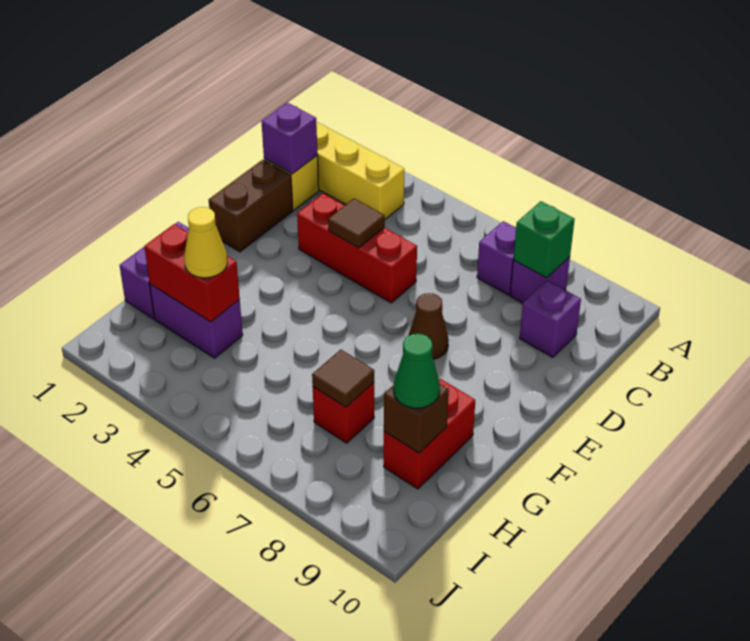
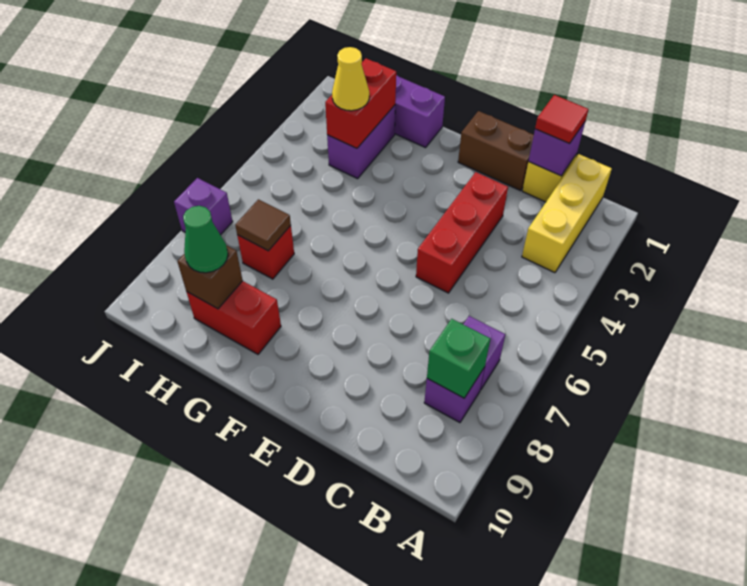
none -> red tile C1 level 3
purple brick C9 level 1 -> purple brick J7 level 1
brown tile D4 level 2 -> none
brown cone E7 level 1 -> none

